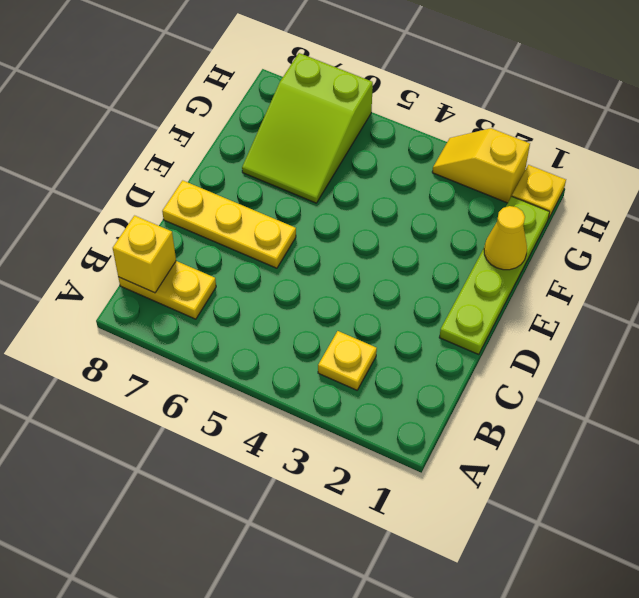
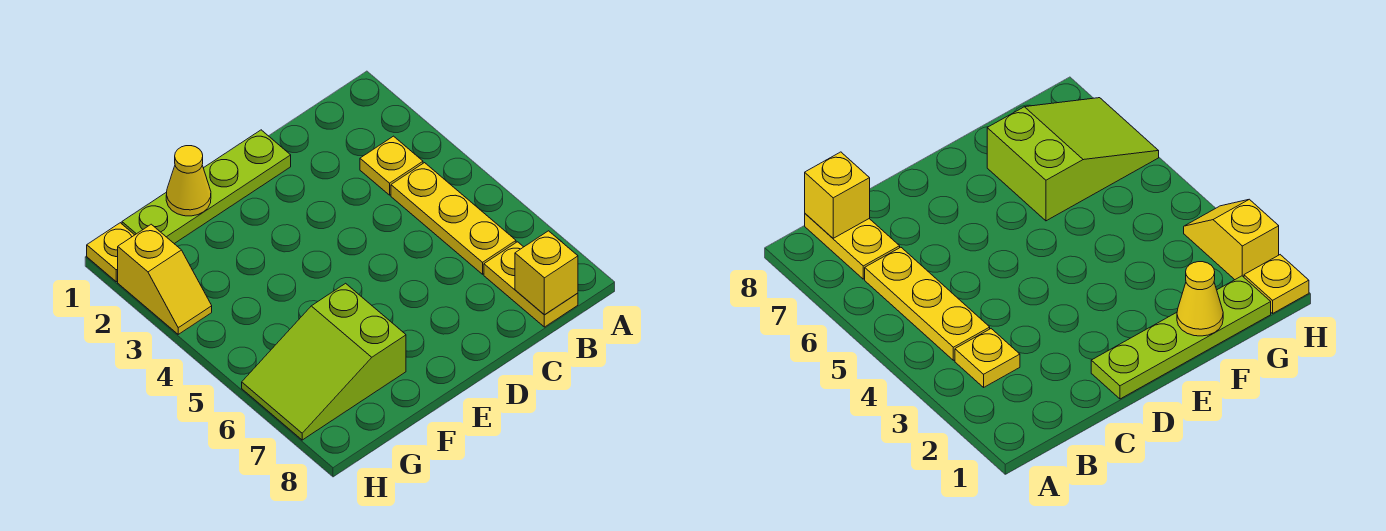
yellow plate D6:D8 level 1 -> yellow plate B4:B6 level 1
lime slope F6:H7 level 1 top H -> lime slope F6:H7 level 1 top F

